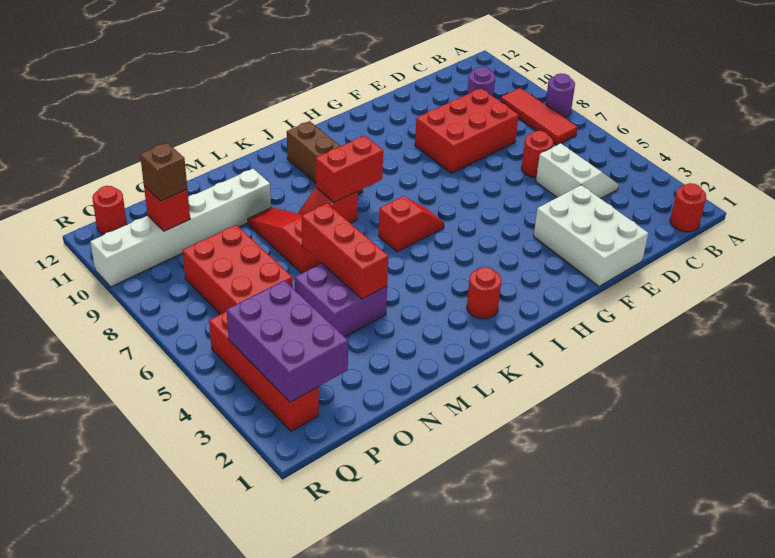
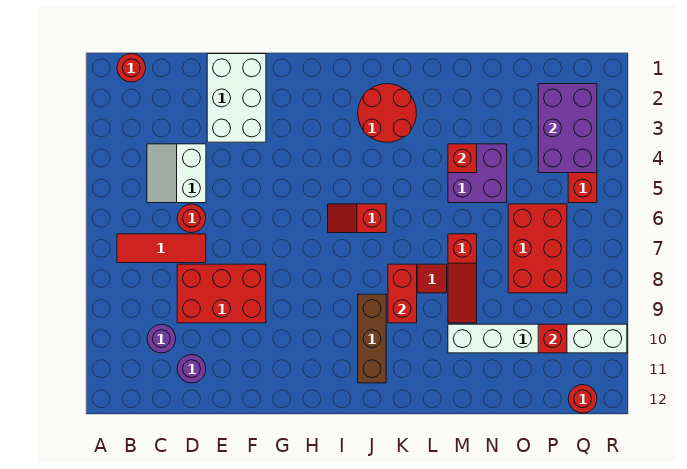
purple round brick A8 level 1 -> purple round brick D11 level 1
red tile B7:B9 level 1 -> red tile B7:D7 level 1
red round brick J2 level 1 -> red round brick J2:K3 level 1
red brick J8:K8 level 2 -> red brick K8:K9 level 2
red brick M4:M6 level 2 -> red brick M4 level 2
brown brick P10 level 3 -> none

